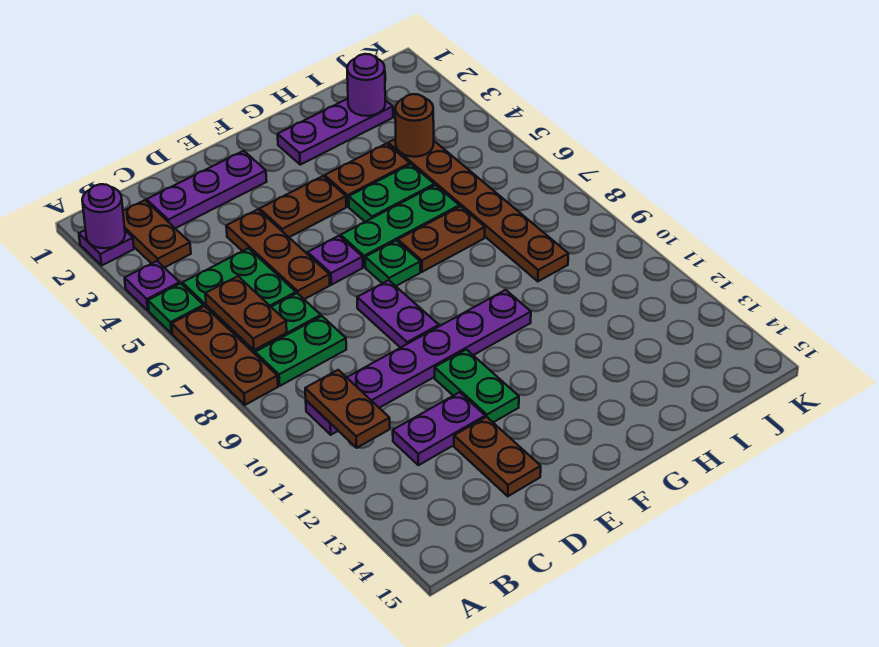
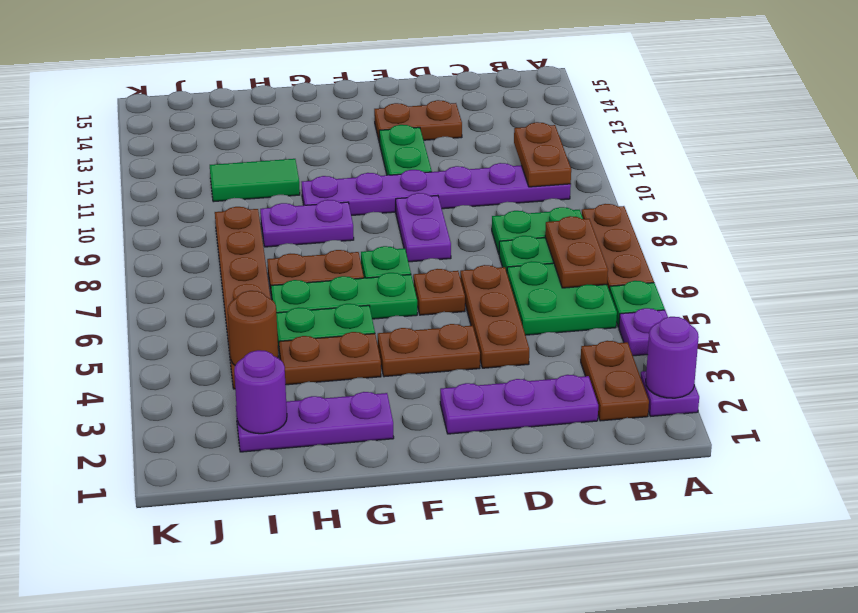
purple plate C12:D12 level 1 -> purple plate G9:H9 level 1
brown plate D13:D14 level 1 -> brown plate D13:E13 level 1
purple plate E6 level 1 -> brown plate E6 level 1
none -> green tile H11:I11 level 1

